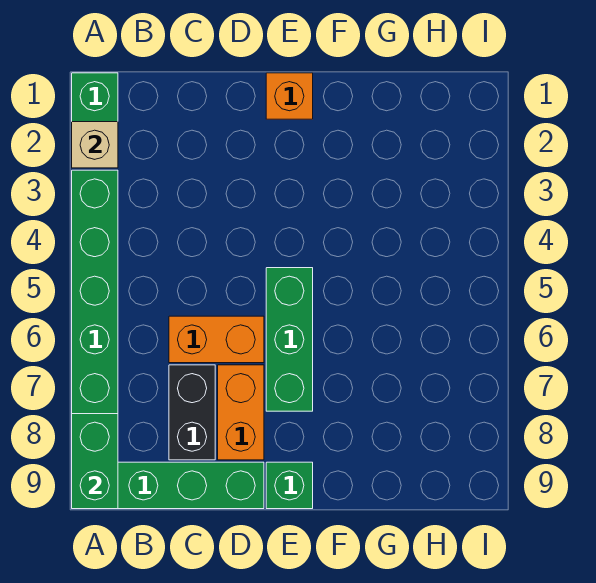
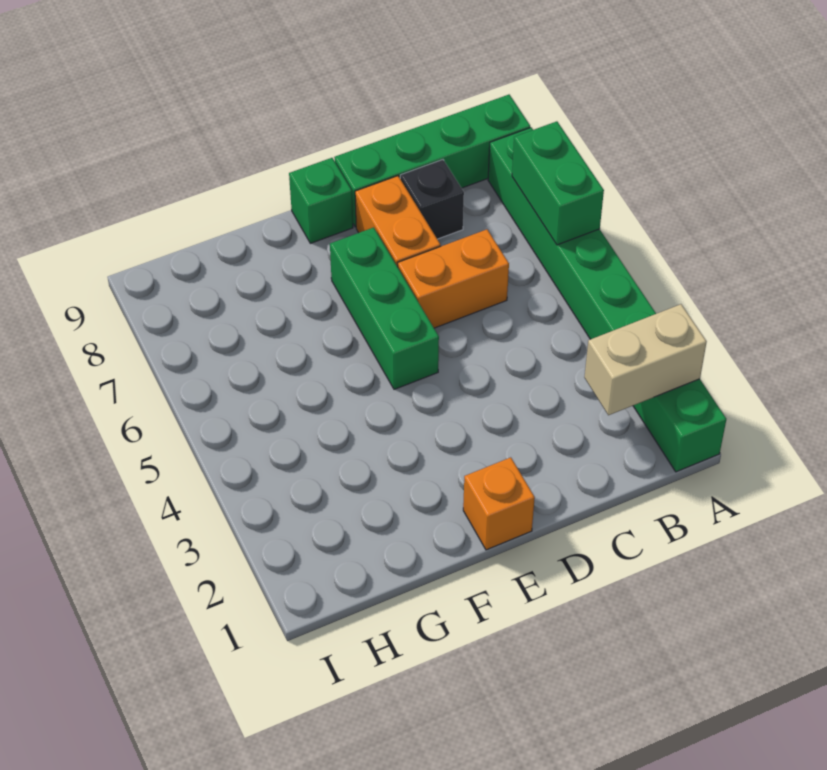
tan brick A2 level 2 -> tan brick A2:B2 level 2
green brick A8:A9 level 2 -> green brick A6:A7 level 2
black brick C7:C8 level 1 -> black brick C8 level 1

